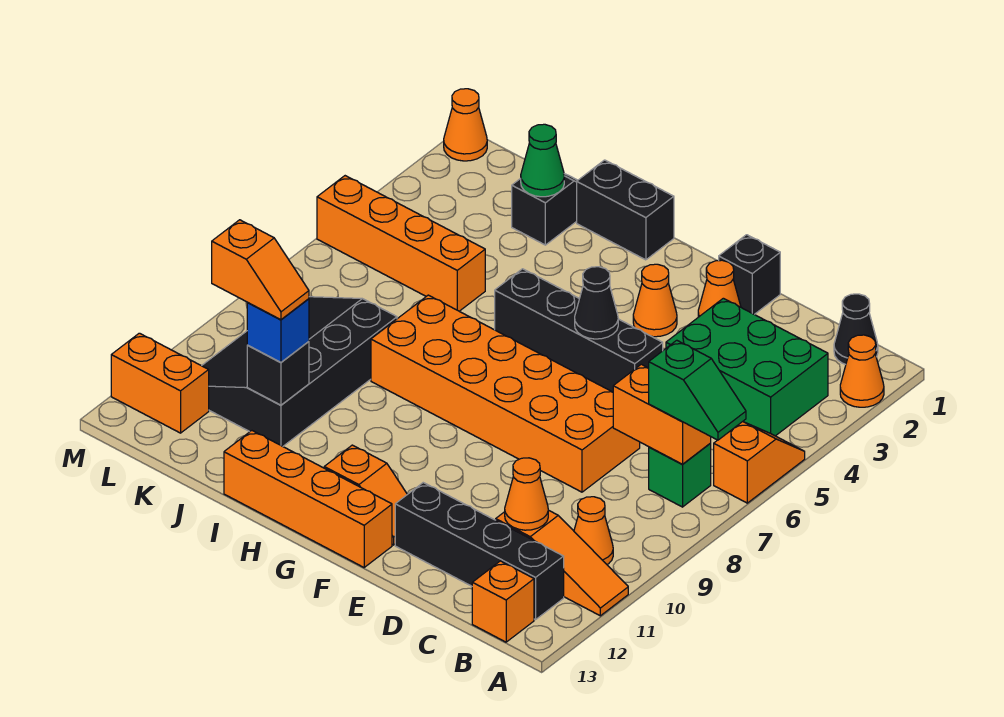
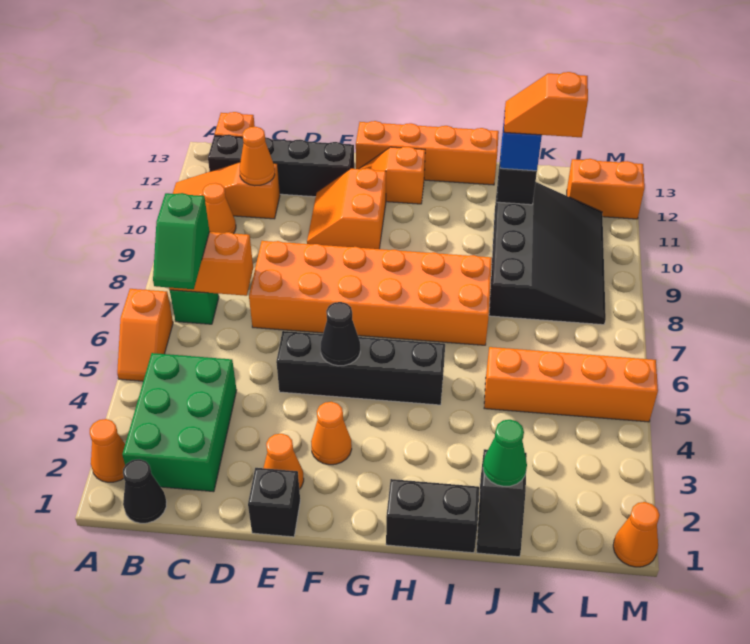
green slope A7:B7 level 3 top B -> green slope B6:B7 level 3 top 7
green brick B3:D4 level 1 -> green brick B2:C4 level 1
none -> orange slope E10:F11 level 1 top F

